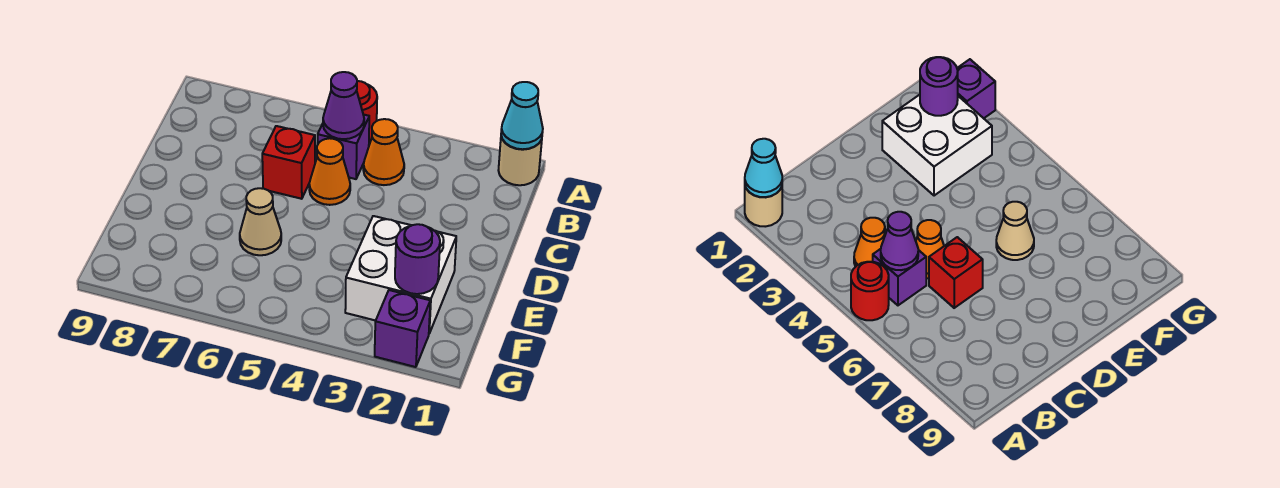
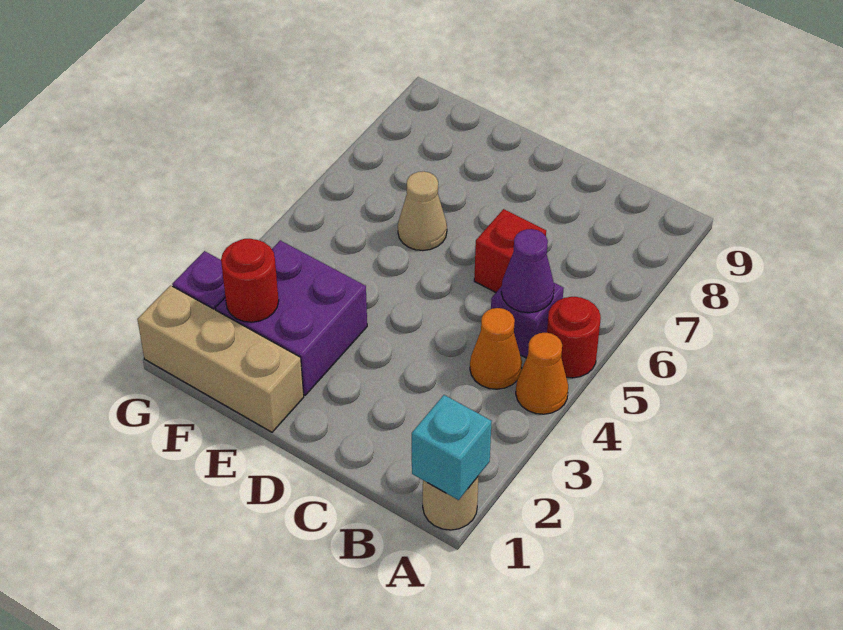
cyan cone A1 level 2 -> cyan brick A1 level 2
orange cone C5 level 1 -> orange cone A4 level 1
none -> tan brick E1:G1 level 1
white brick E2:F3 level 1 -> purple brick E2:F3 level 1
purple round brick F2 level 2 -> red round brick F2 level 2

